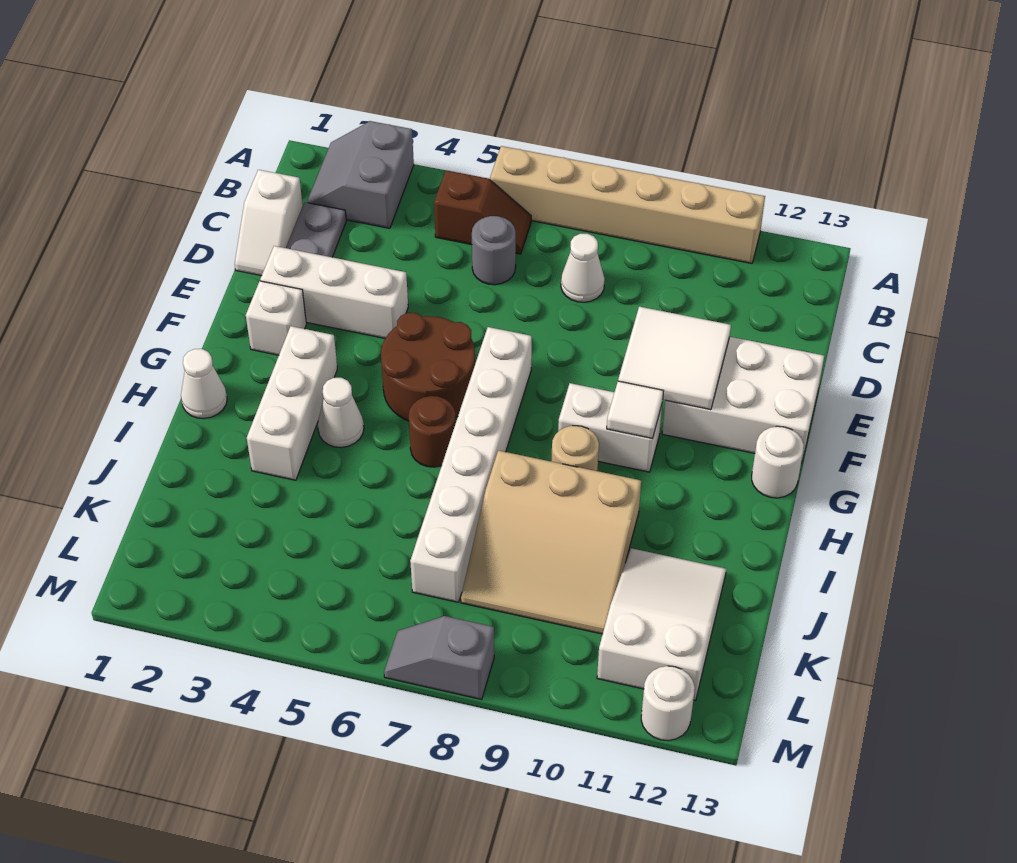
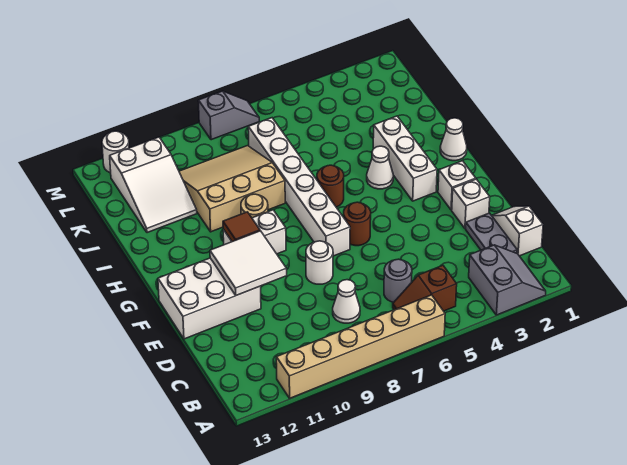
white brick E2:E4 level 1 -> white brick E2 level 1
brown round brick F5:G6 level 1 -> brown round brick F6 level 1
white tile G10 level 2 -> brown tile G10 level 2
white round brick G13 level 1 -> white round brick E8 level 1

